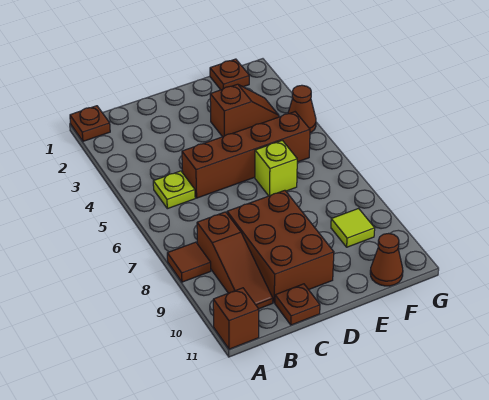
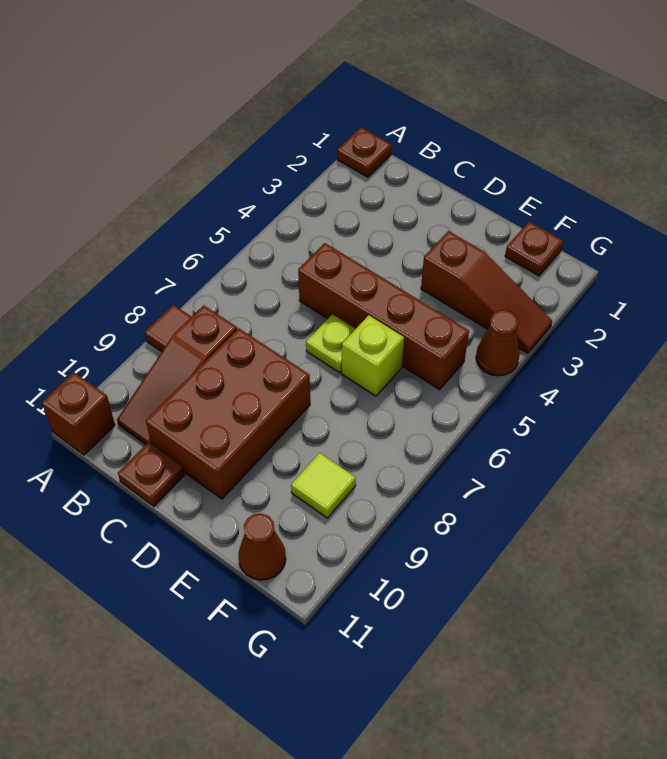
lime plate B5 level 1 -> lime plate D6 level 1
brown slope E3:F3 level 1 top E -> brown slope E3:G3 level 1 top E

